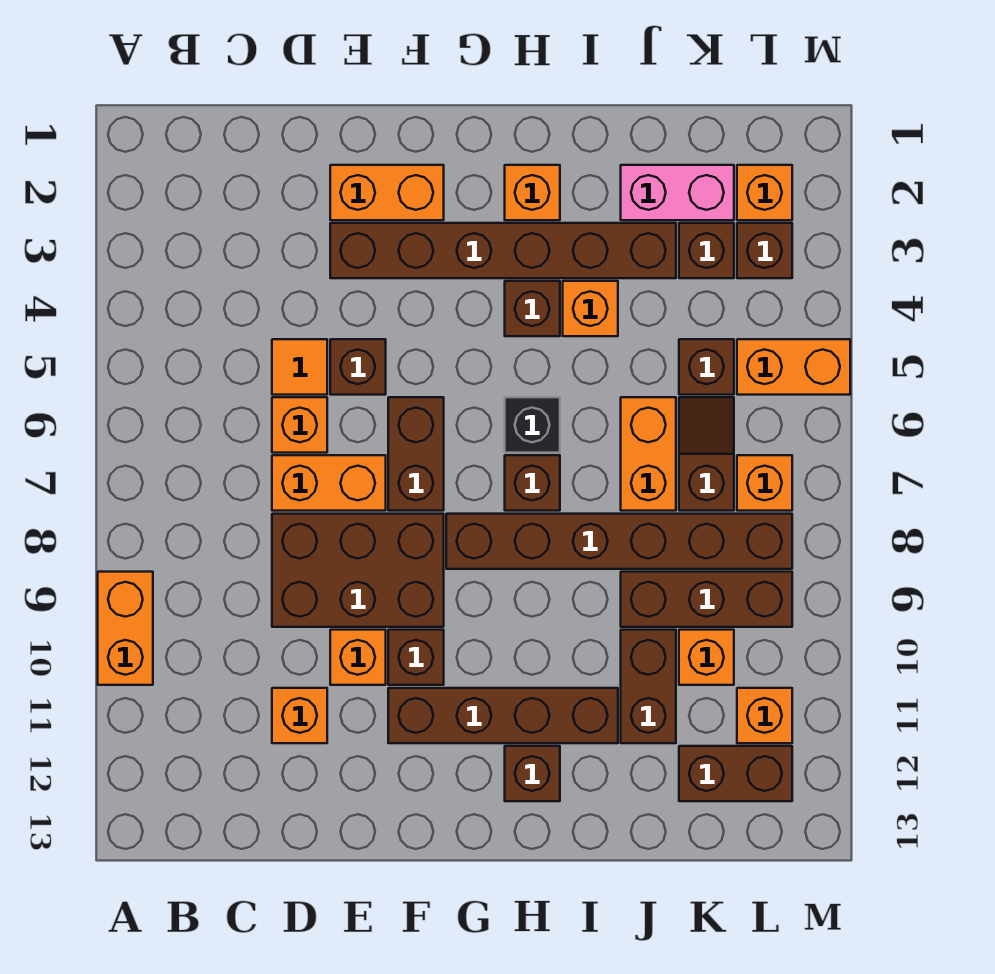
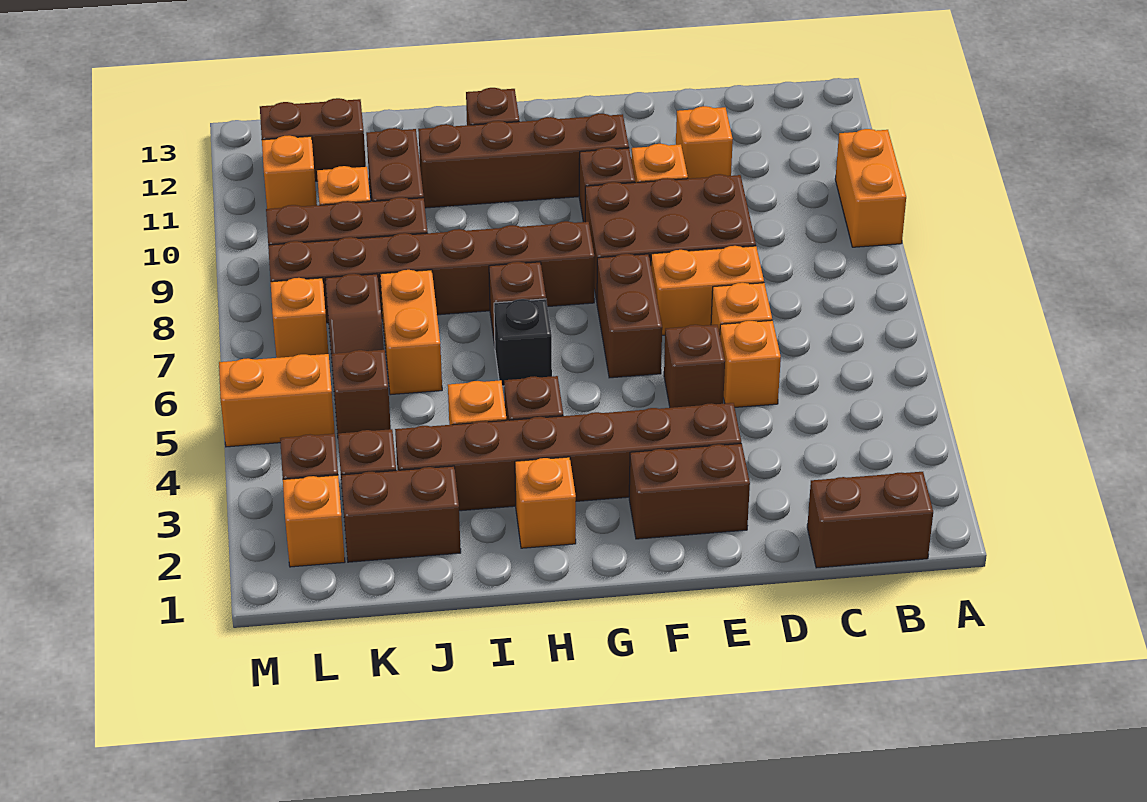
none -> brown brick B1:C1 level 1
orange tile D5 level 1 -> orange brick D5 level 1
orange brick E2:F2 level 1 -> brown brick E2:F2 level 1
pink brick J2:K2 level 1 -> brown brick J2:K2 level 1

